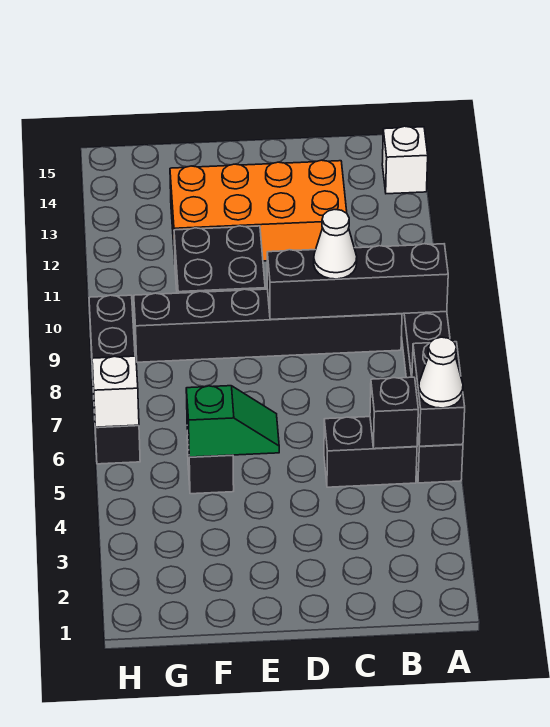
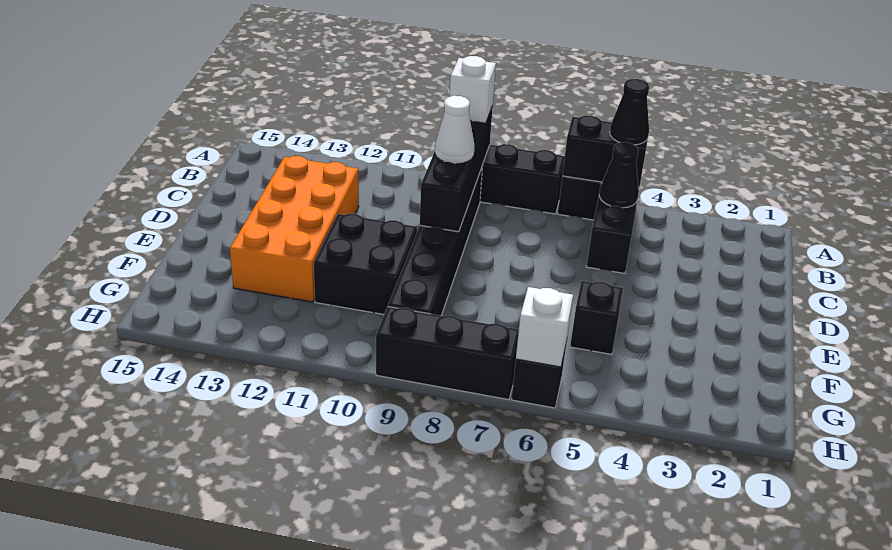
white cone A5 level 3 -> black cone A5 level 3
white brick A14 level 1 -> white brick A9 level 3
black brick B5 level 2 -> black cone B5 level 2
green slope E5:F5 level 2 top F -> none

